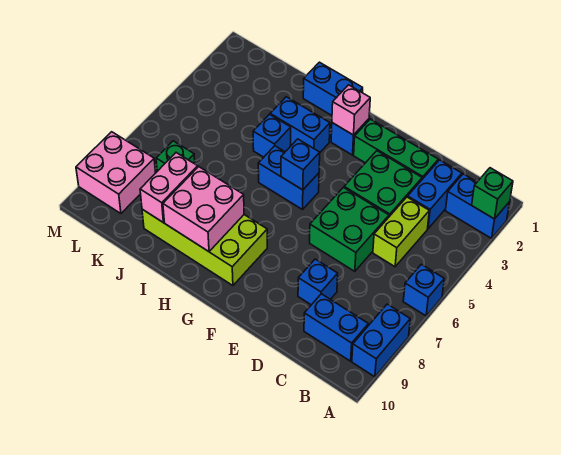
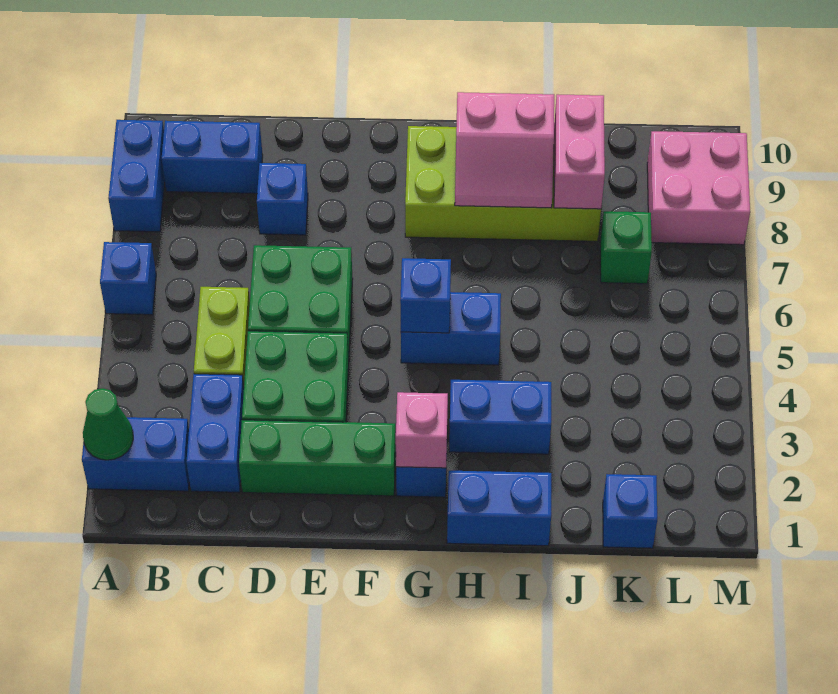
green brick A2 level 2 -> green cone A2 level 2
pink brick H8:I9 level 2 -> pink slope H8:I9 level 2 top 9
blue brick I4 level 1 -> blue brick K1 level 1

